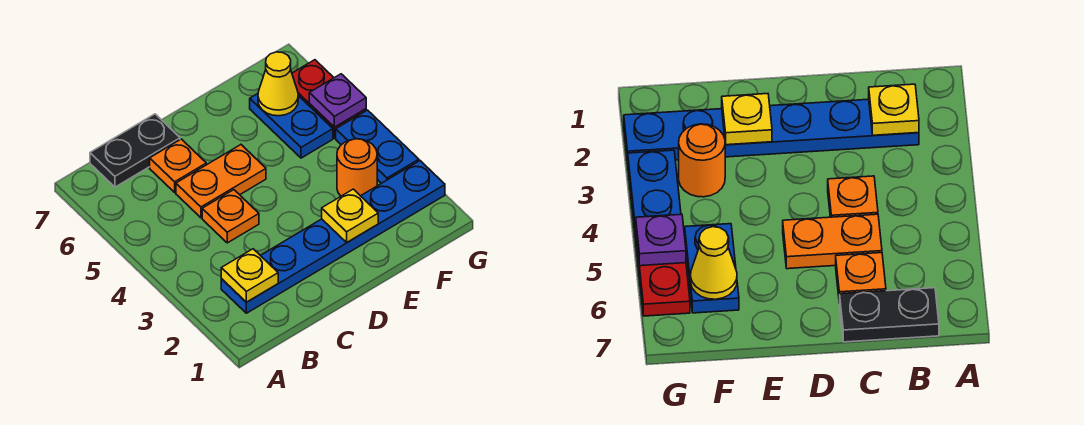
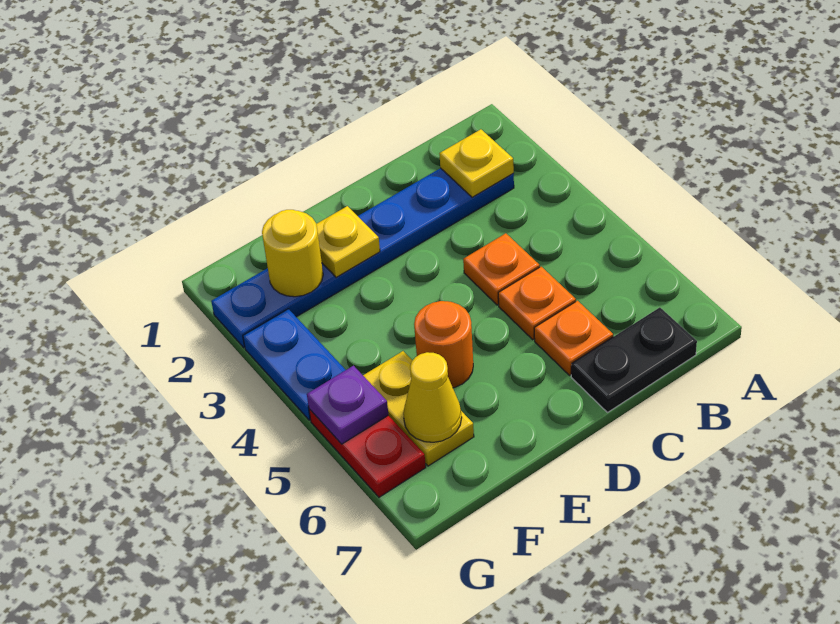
orange plate C5:D5 level 1 -> orange plate C5 level 1
none -> yellow round brick F2 level 2
orange round brick F3 level 1 -> orange round brick E5 level 1
blue plate F5:F6 level 1 -> yellow plate F5:F6 level 1

